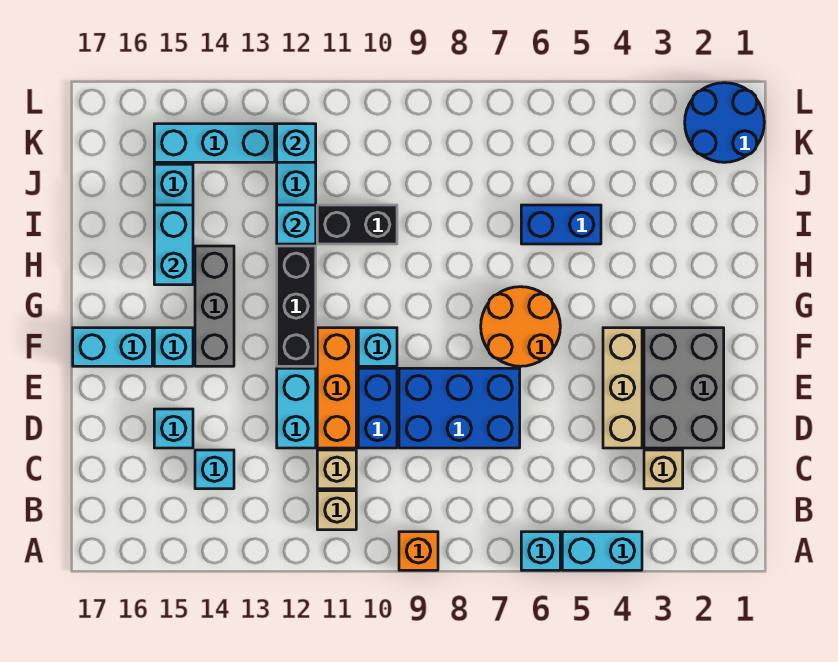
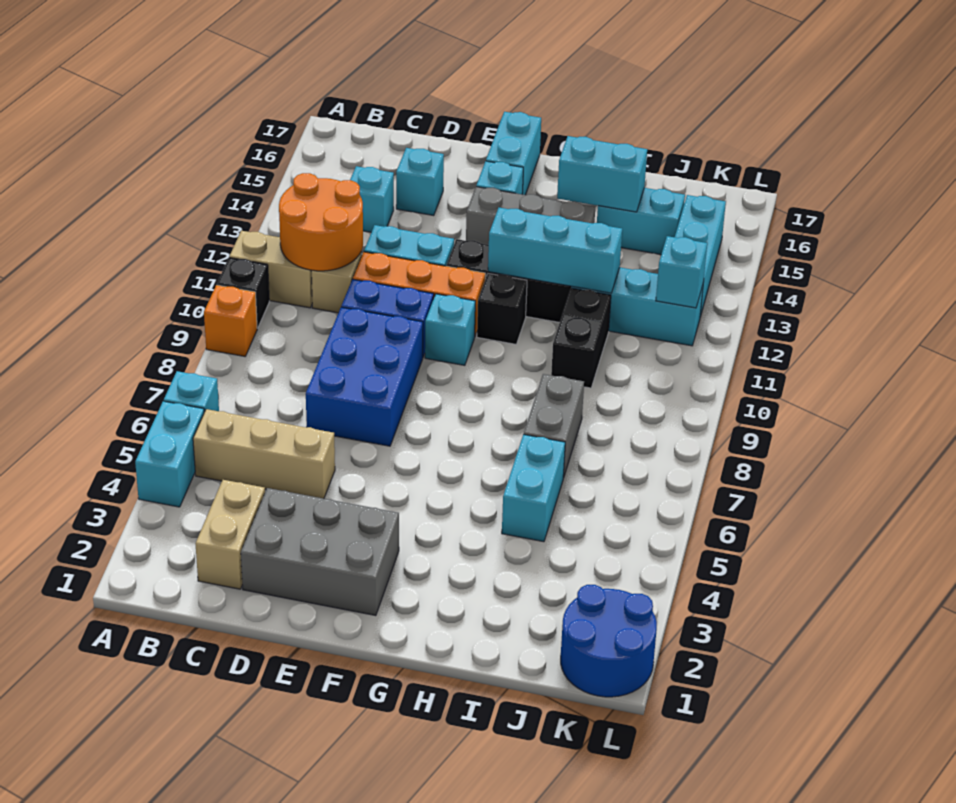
none -> black brick A10 level 1
tan brick B11 level 1 -> tan brick A11:B11 level 1
tan brick C3 level 1 -> tan brick C2:C3 level 1
tan brick D4:F4 level 1 -> tan brick B5:D5 level 1
orange round brick F6:G7 level 1 -> orange round brick B11:C12 level 2
none -> black brick G11 level 1
blue brick I5:I6 level 1 -> cyan brick I5:I6 level 1
none -> grey brick I7:I8 level 1
cyan brick I12 level 2 -> cyan brick G12:I12 level 2

